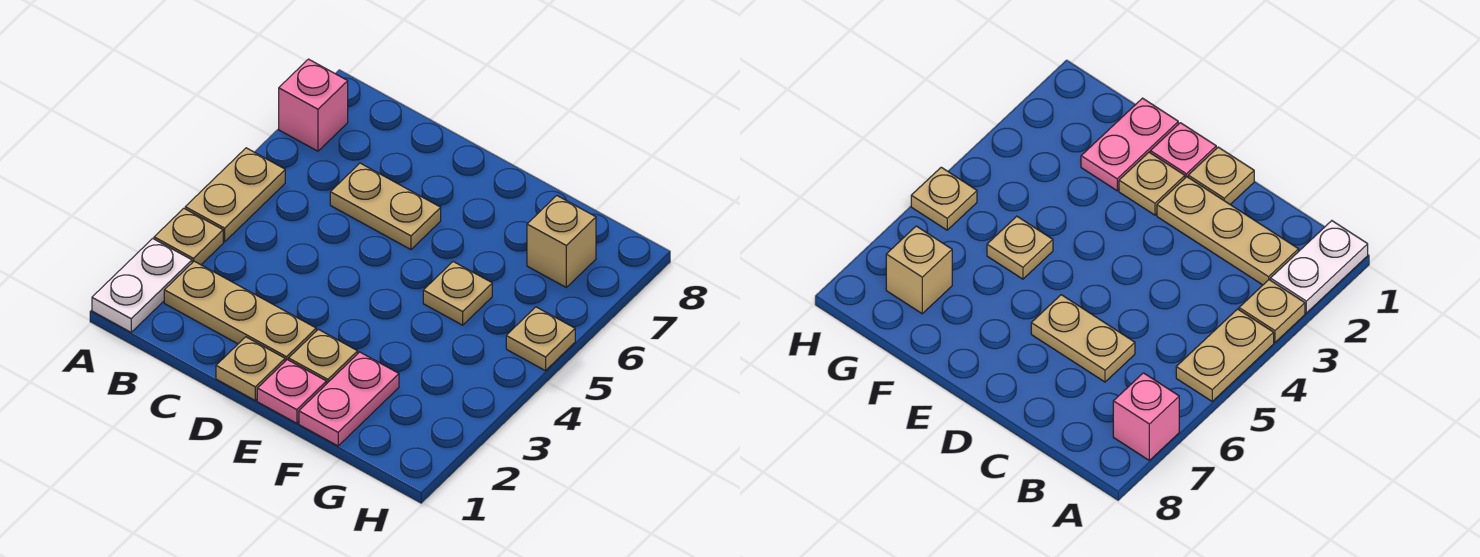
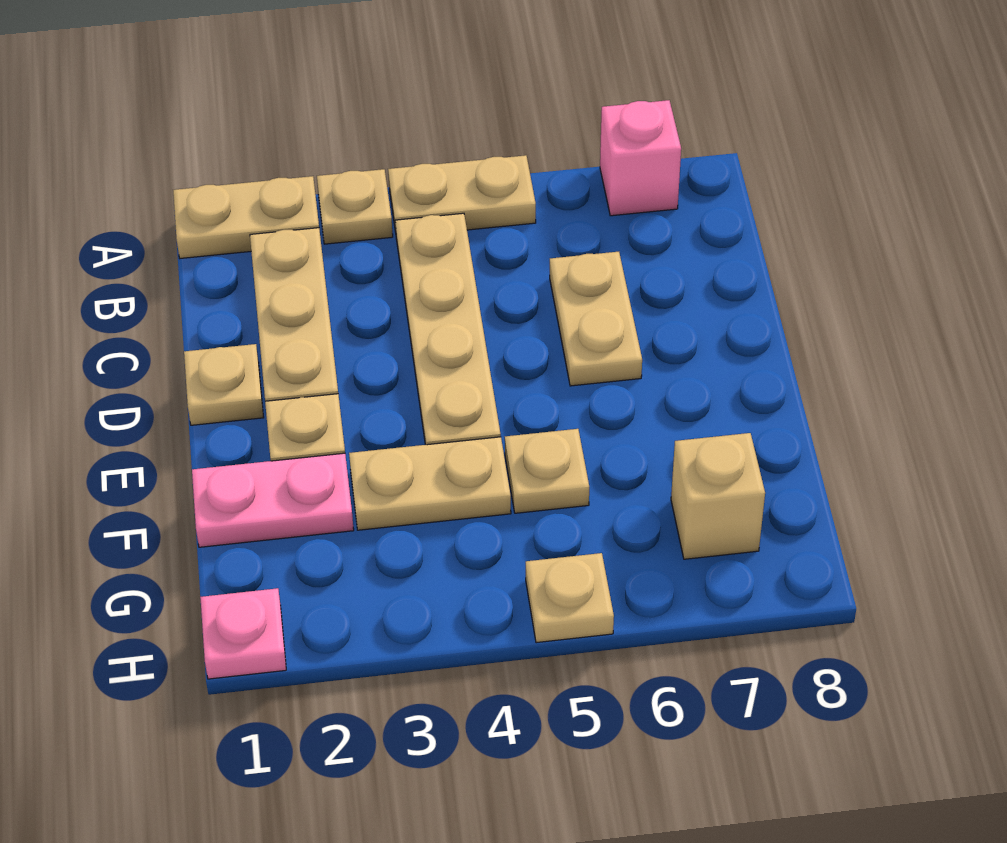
white plate A1:A2 level 1 -> tan plate A1:A2 level 1
none -> tan plate B4:E4 level 1
pink plate E1 level 1 -> pink plate H1 level 1
none -> tan plate F3:F4 level 1

